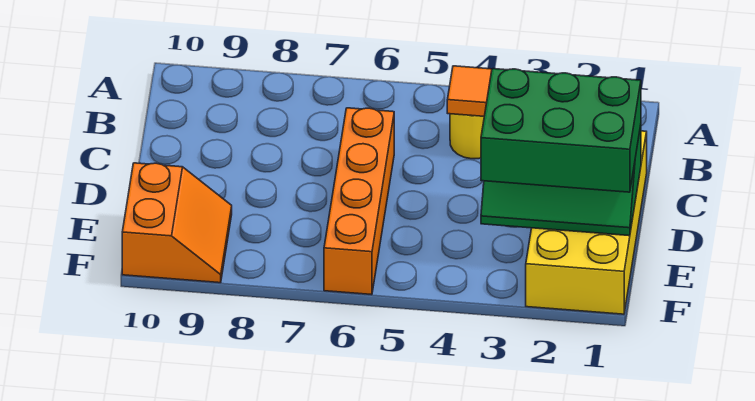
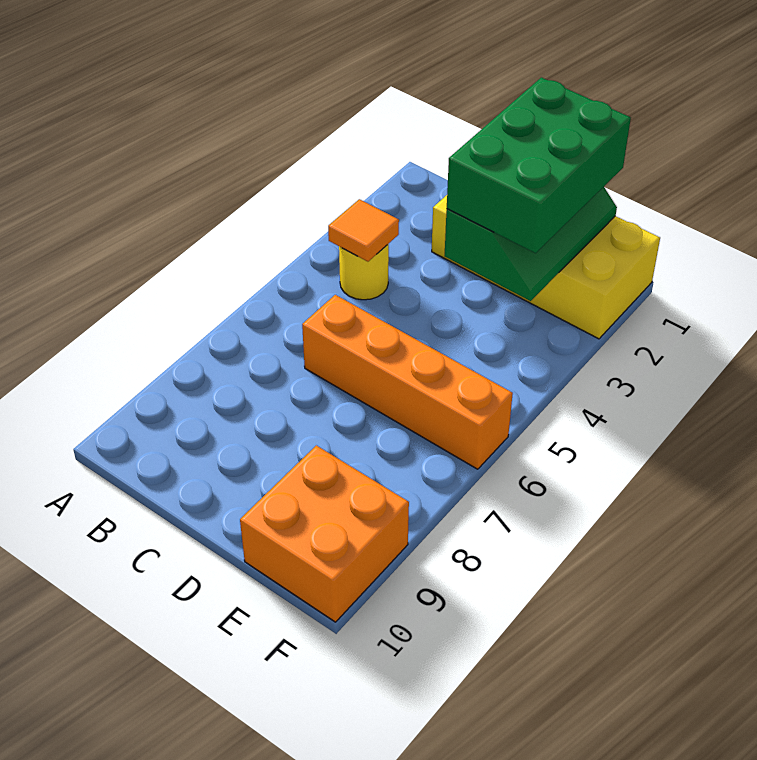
orange slope E9:F10 level 1 top 10 -> orange brick E9:F10 level 1

